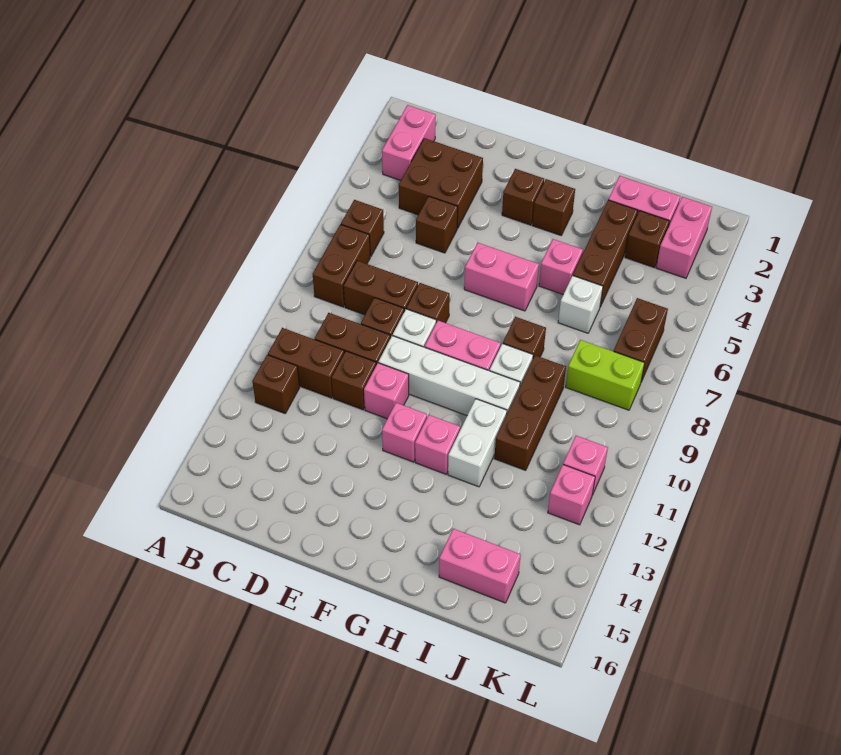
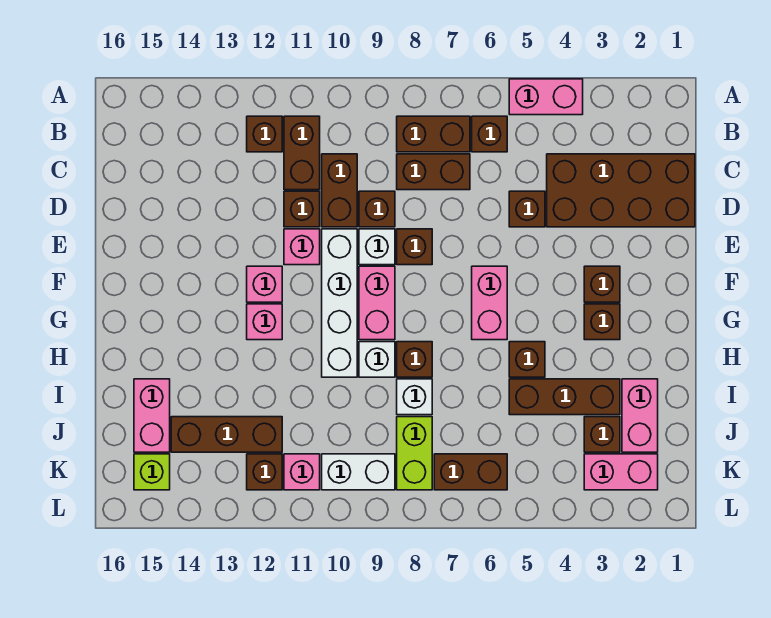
pink brick B2:B3 level 1 -> pink brick A4:A5 level 1
brown brick C3:D4 level 1 -> brown brick C1:D4 level 1
brown brick C8:D8 level 1 -> brown brick C7:C8 level 1
pink brick H5 level 1 -> brown brick H5 level 1
white brick H11:H12 level 1 -> white brick K9:K10 level 1
white brick I6 level 1 -> white brick I8 level 1
brown brick I9:I11 level 1 -> brown brick J12:J14 level 1
pink brick K12 level 1 -> brown brick K12 level 1
none -> lime brick K15 level 1

